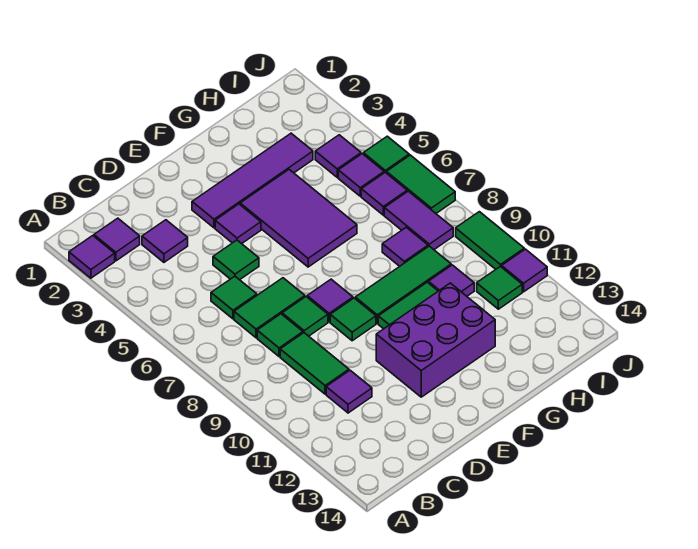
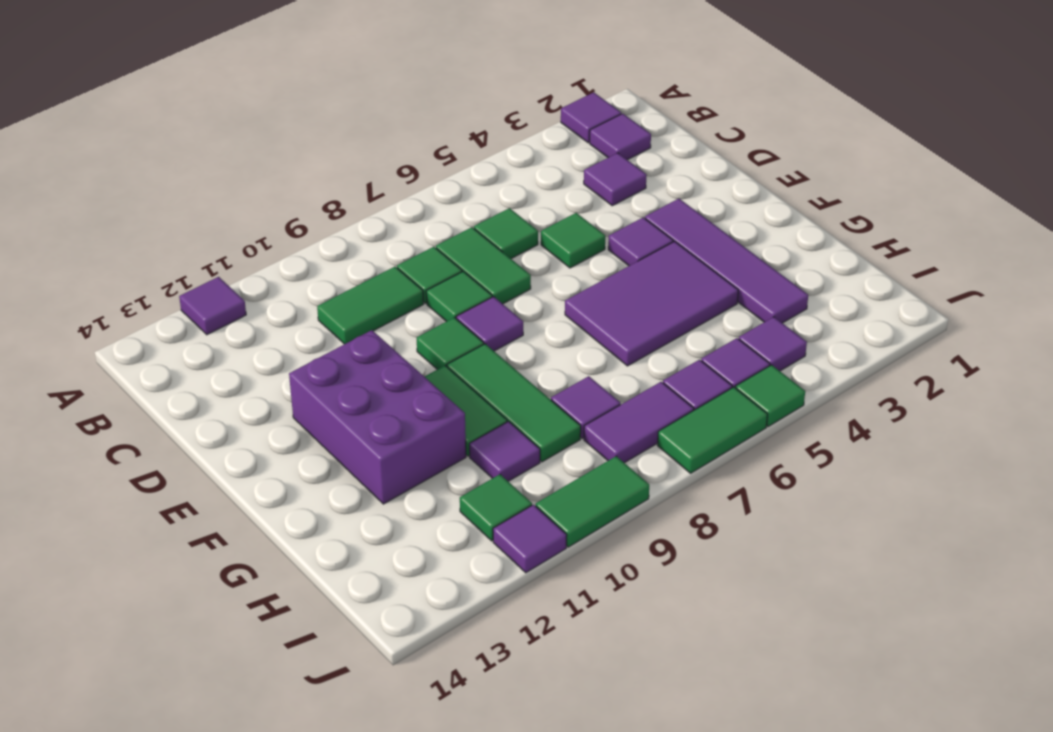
purple tile C11 level 1 -> purple tile A12 level 1

